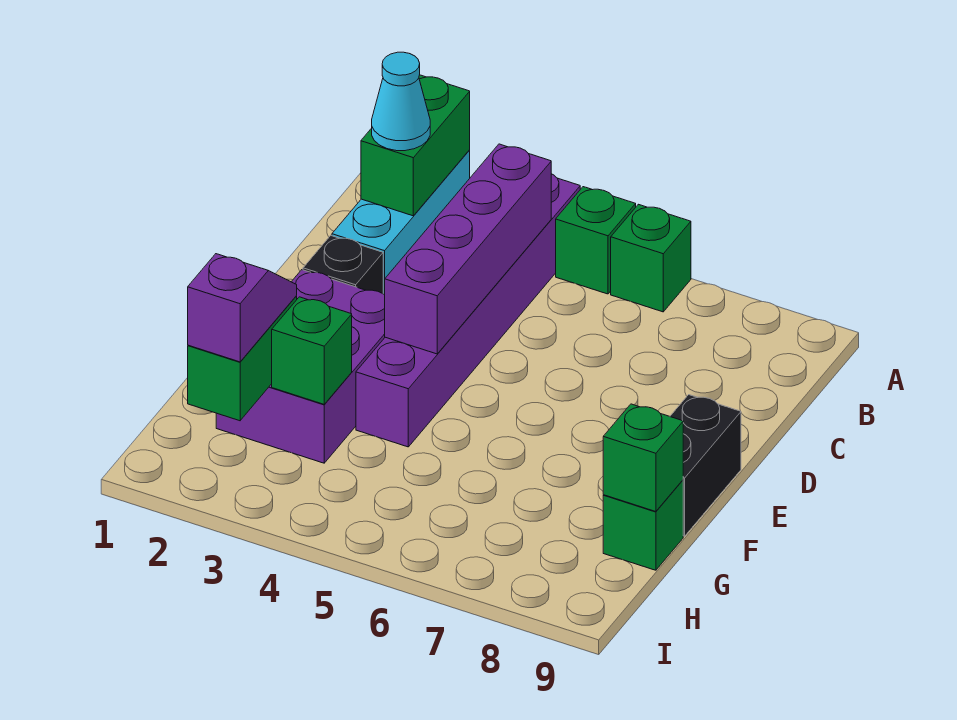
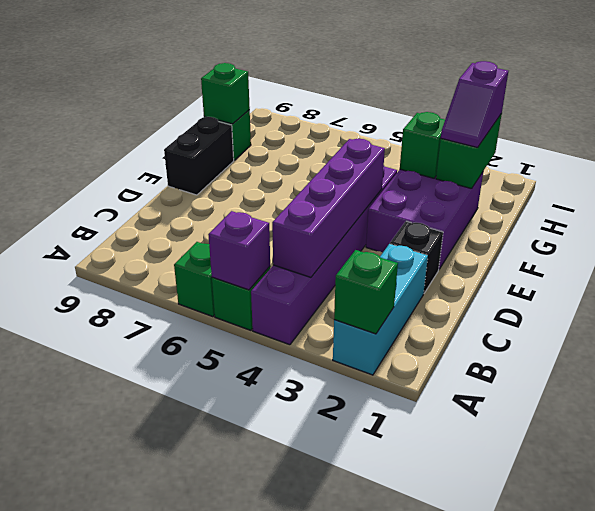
green brick A2:B2 level 2 -> green brick A2 level 2
none -> purple brick A5 level 2
cyan cone B2 level 3 -> none

